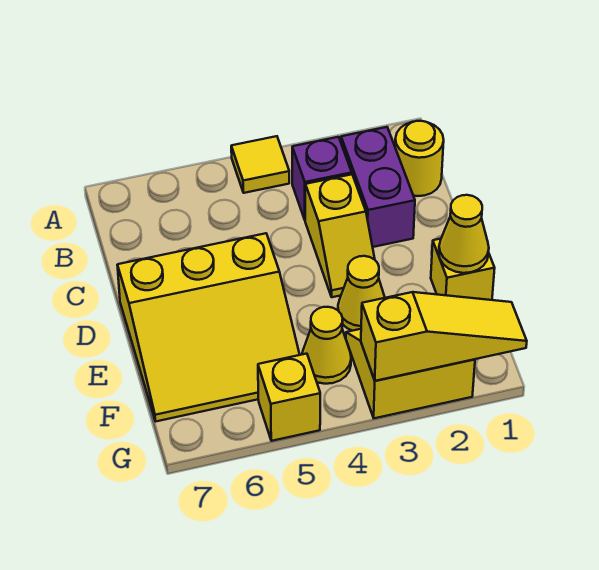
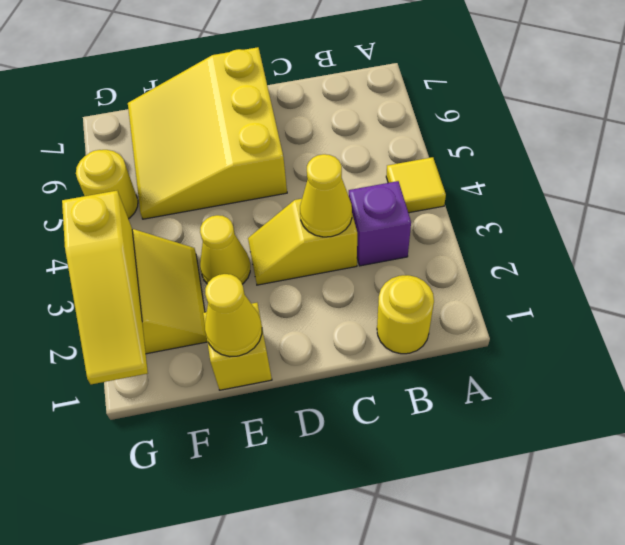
purple brick B2:C2 level 1 -> none
yellow cone F4 level 1 -> yellow cone C3 level 2
yellow brick G5 level 1 -> yellow round brick G5 level 1

